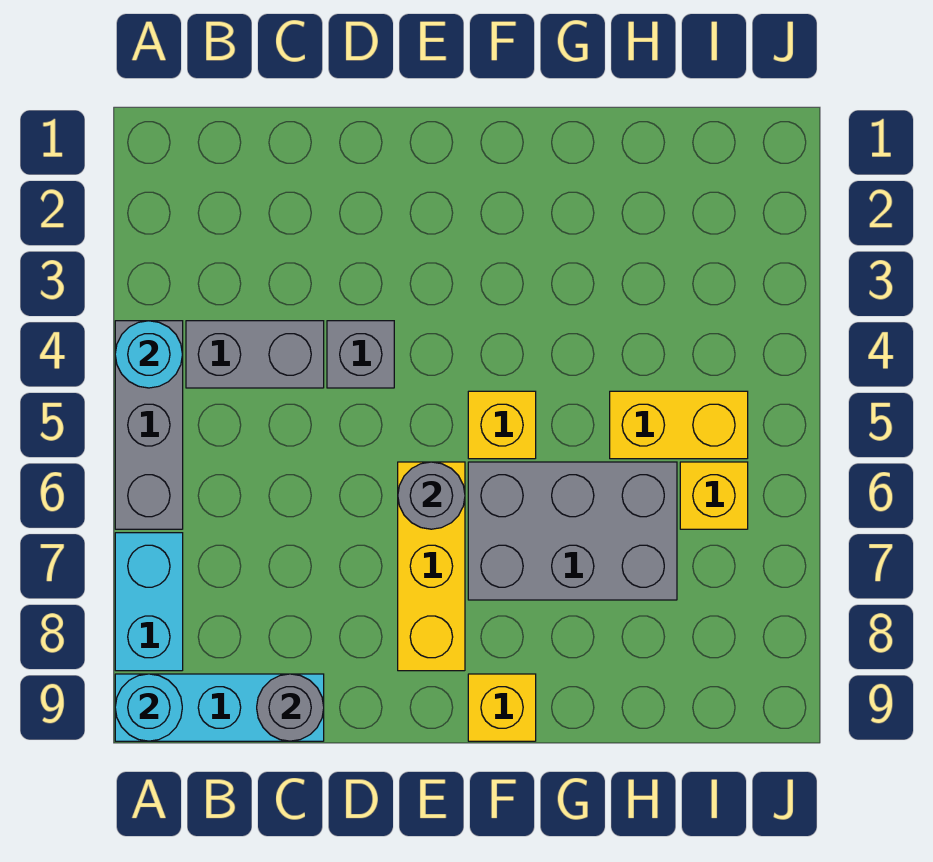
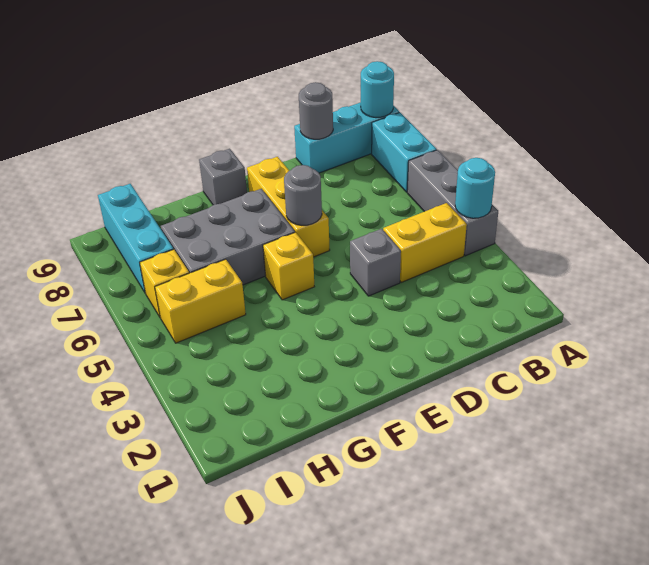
grey brick B4:C4 level 1 -> yellow brick B4:C4 level 1
yellow brick F9 level 1 -> grey brick F9 level 1
none -> cyan brick I7:I9 level 1

